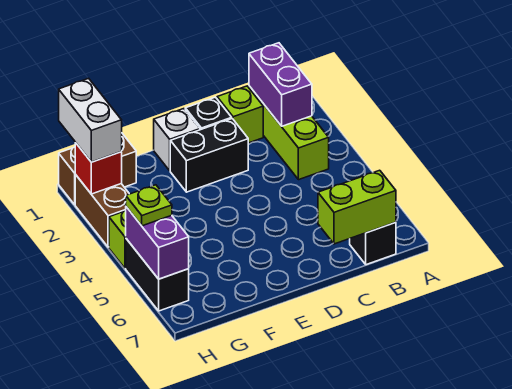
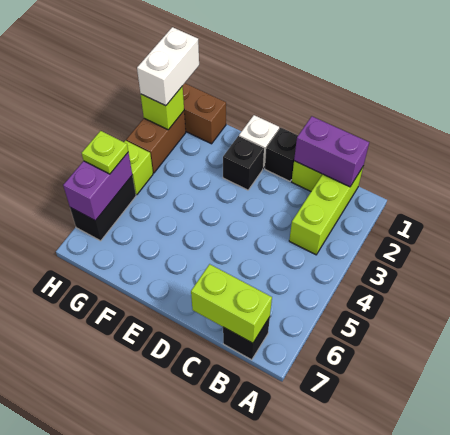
purple brick B1:B2 level 2 -> purple brick B1:C1 level 2
black brick D2:E2 level 1 -> black brick E2 level 1
red brick H2 level 2 -> lime brick H2 level 2

